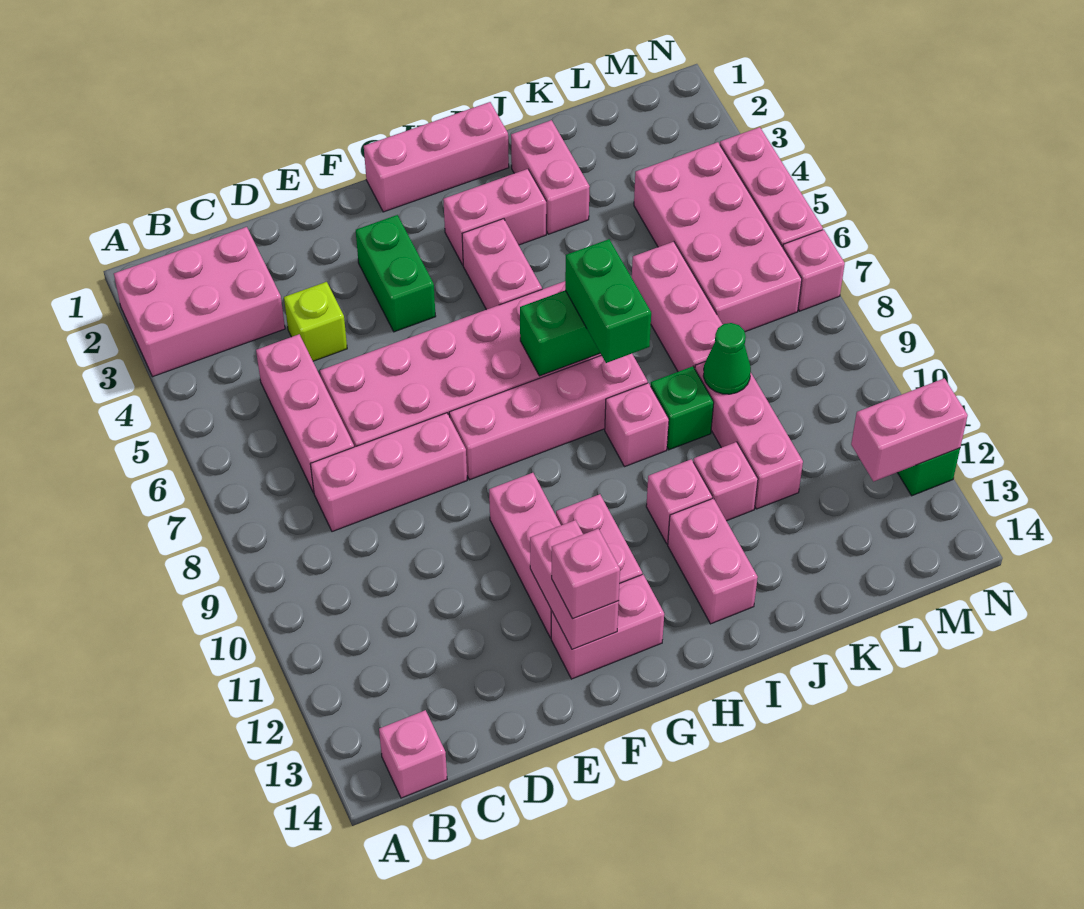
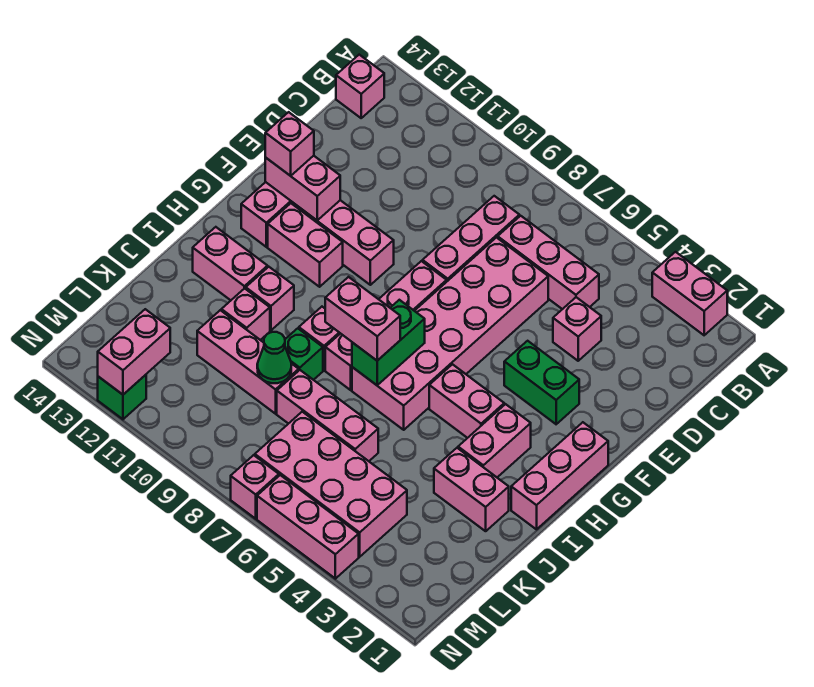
pink brick A2:C3 level 1 -> pink brick A2:A3 level 1
lime brick D4 level 1 -> pink brick D4 level 1
green brick I7:I8 level 3 -> pink brick I7:I8 level 3

